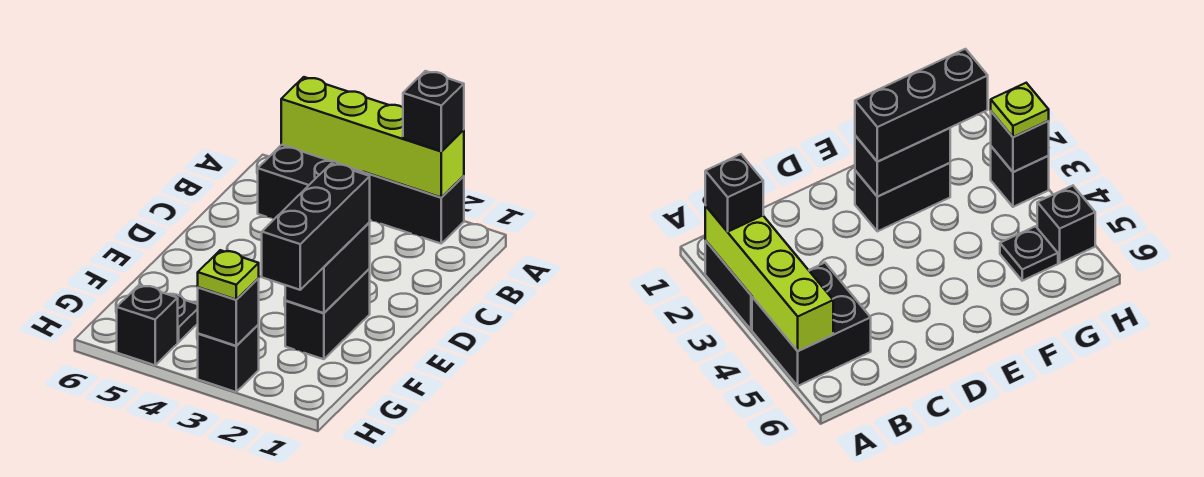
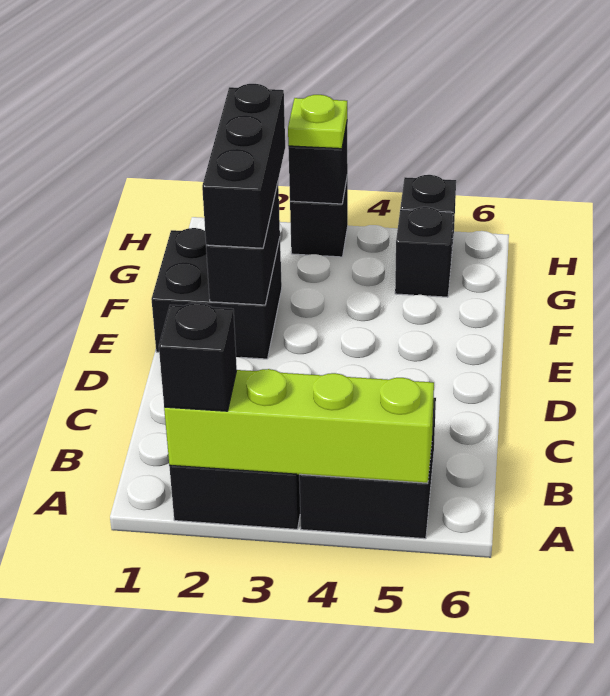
black brick E2:F2 level 1 -> black brick E1:F2 level 1
black plate G5 level 1 -> black brick G5 level 1

